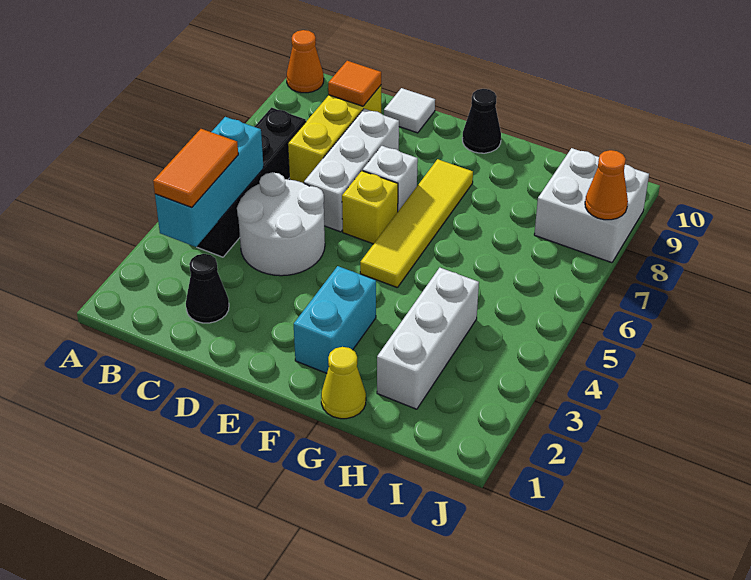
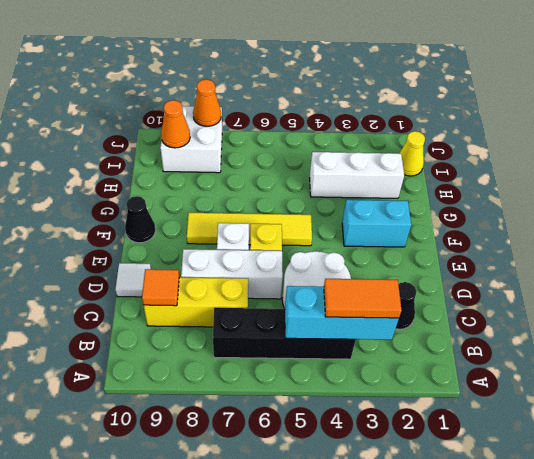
orange cone A10 level 1 -> orange cone I9 level 2
yellow cone G1 level 1 -> yellow cone I1 level 1

